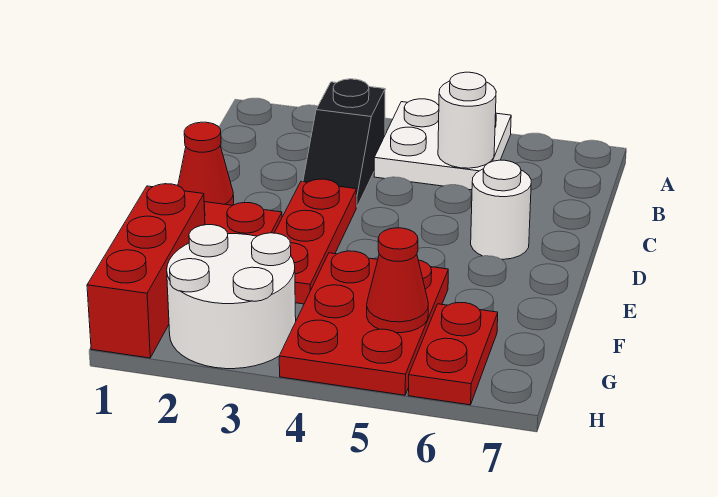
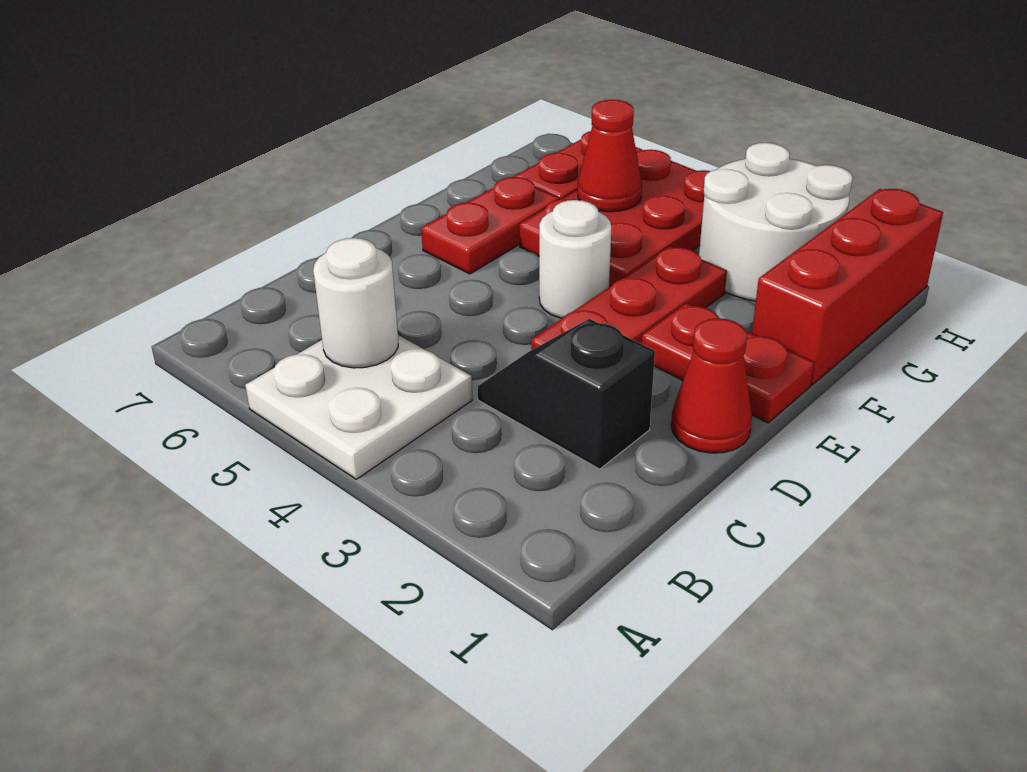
black slope B3:C3 level 1 top B -> black slope C2:C3 level 1 top 2
white round brick D6 level 1 -> white round brick E4 level 1
none -> red plate E6:F6 level 1

